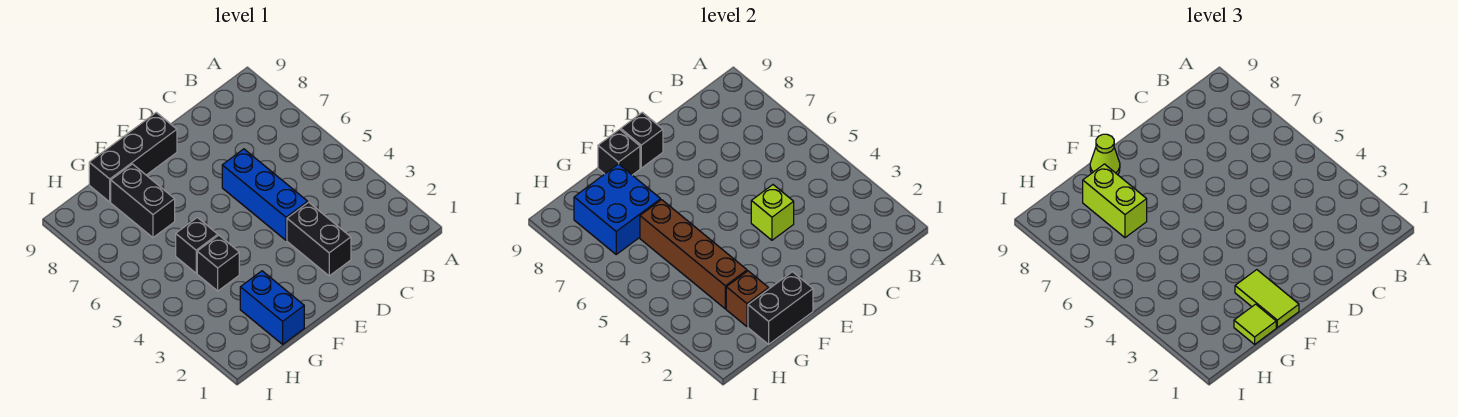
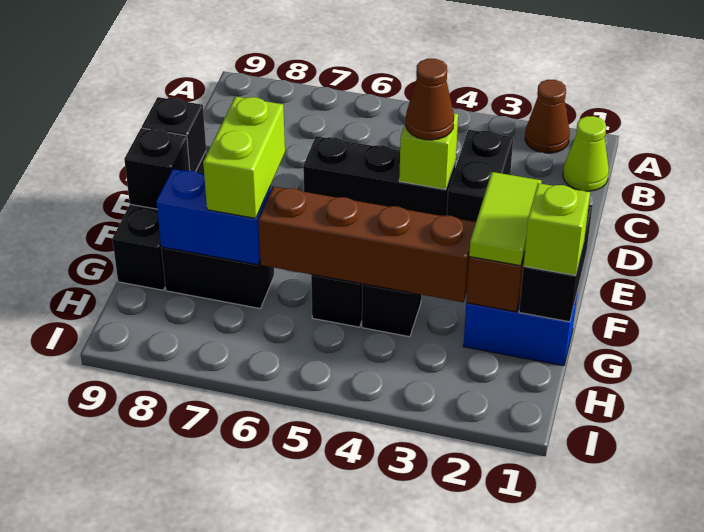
none -> brown cone A2 level 1
black brick D2:D3 level 1 -> black brick C3:D3 level 1
blue brick D4:D6 level 1 -> black brick D4:D6 level 1
none -> brown cone D4 level 3
lime tile F1:F2 level 3 -> lime tile F2:G2 level 3
lime cone F9 level 3 -> lime cone B1 level 1
lime tile G1 level 3 -> lime brick G1 level 3
blue brick G7:H8 level 2 -> blue brick G7:G8 level 2
lime brick G7:G8 level 3 -> lime brick F7:G7 level 3

